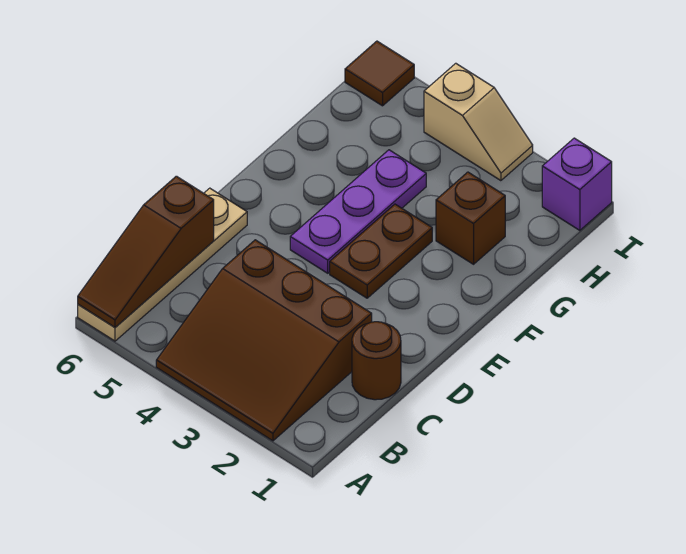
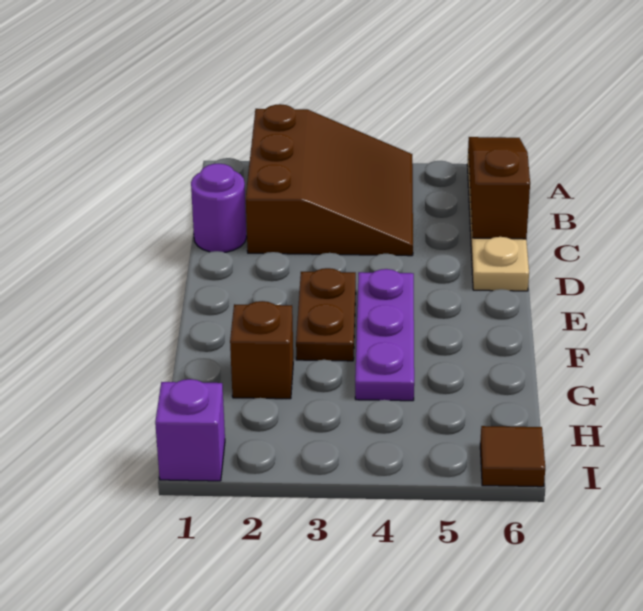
brown slope A2:C4 level 1 top C -> brown slope A2:C4 level 1 top 2
brown round brick C1 level 1 -> purple round brick C1 level 1
tan slope I3:I4 level 1 top 4 -> none

